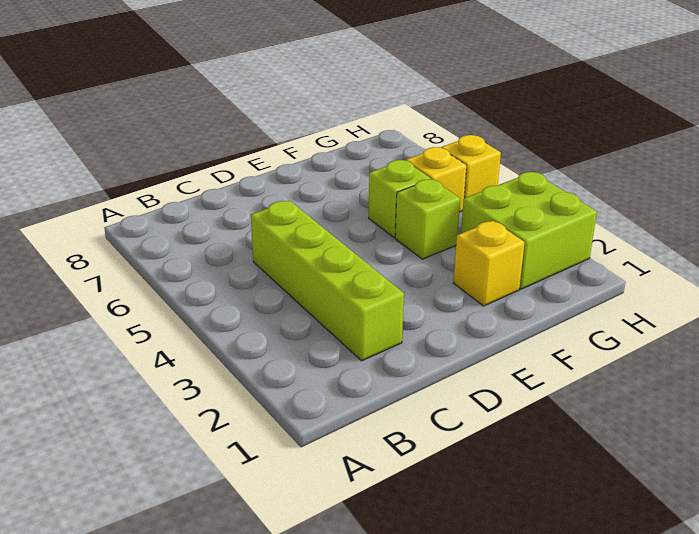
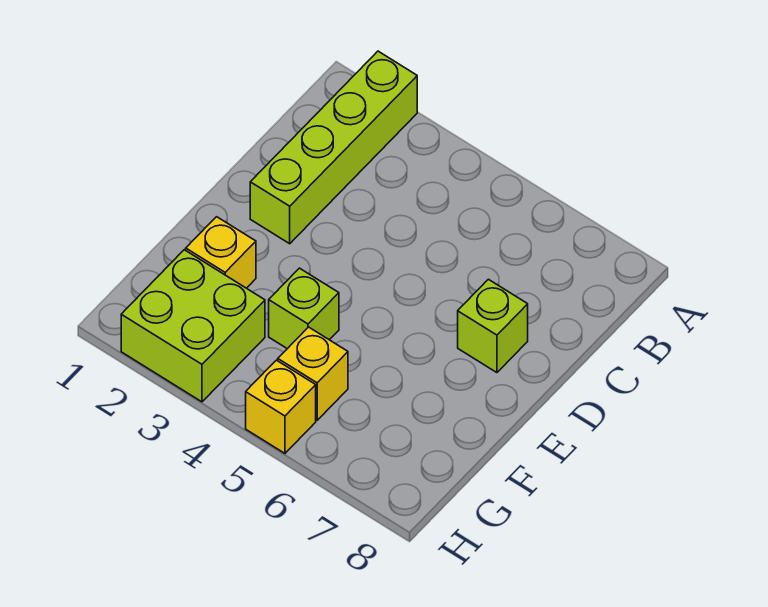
lime brick C2:C5 level 1 -> lime brick A2:D2 level 1
lime brick F5 level 1 -> lime brick D7 level 1

